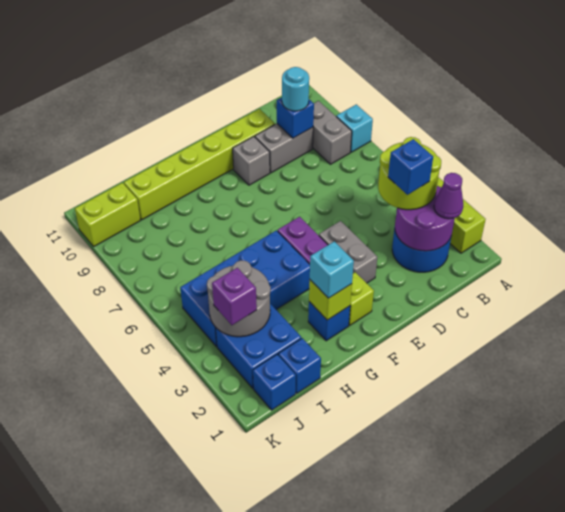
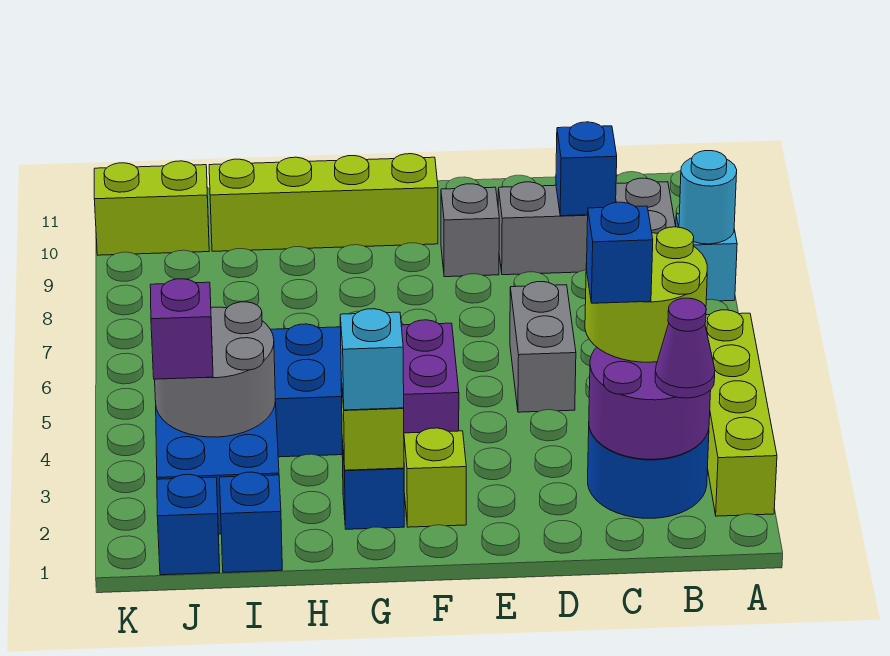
cyan round brick C9 level 3 -> cyan round brick A8 level 2
lime brick D10:I10 level 1 -> lime brick F10:I10 level 1
grey brick E3:E4 level 1 -> grey brick D5:D6 level 1

